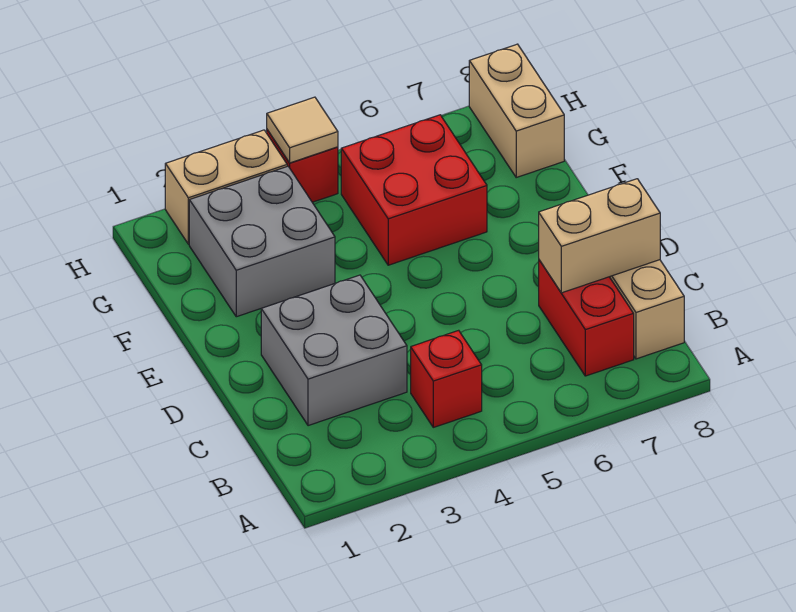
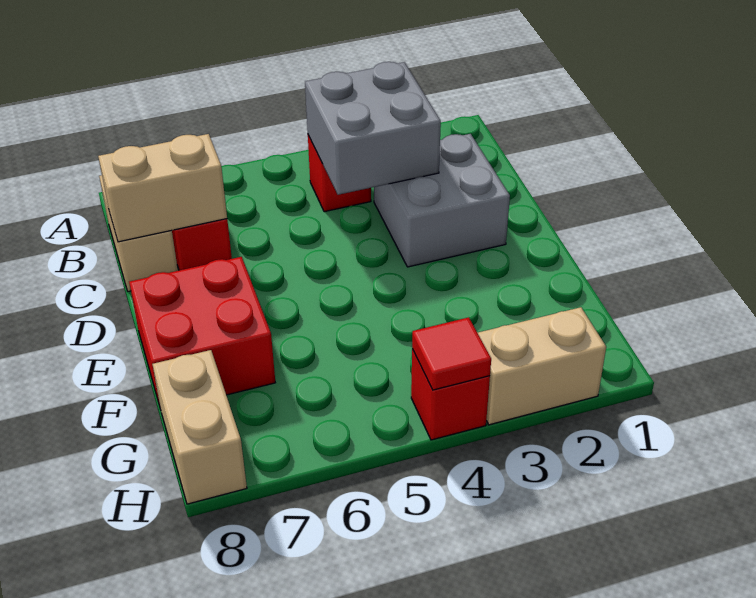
grey brick F2:G3 level 1 -> grey brick B3:C4 level 2
red brick F5:G6 level 1 -> red brick E7:F8 level 1
tan tile H4 level 2 -> red tile H4 level 2

